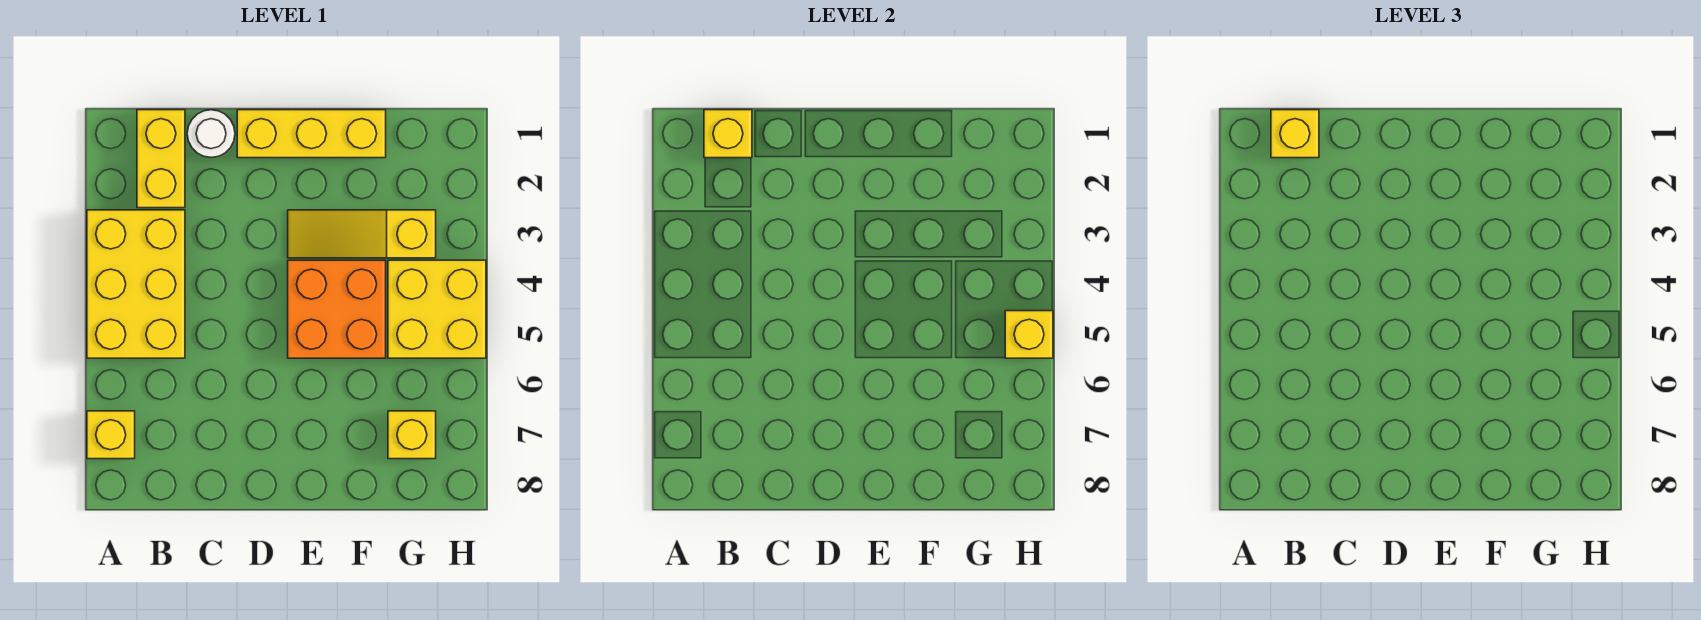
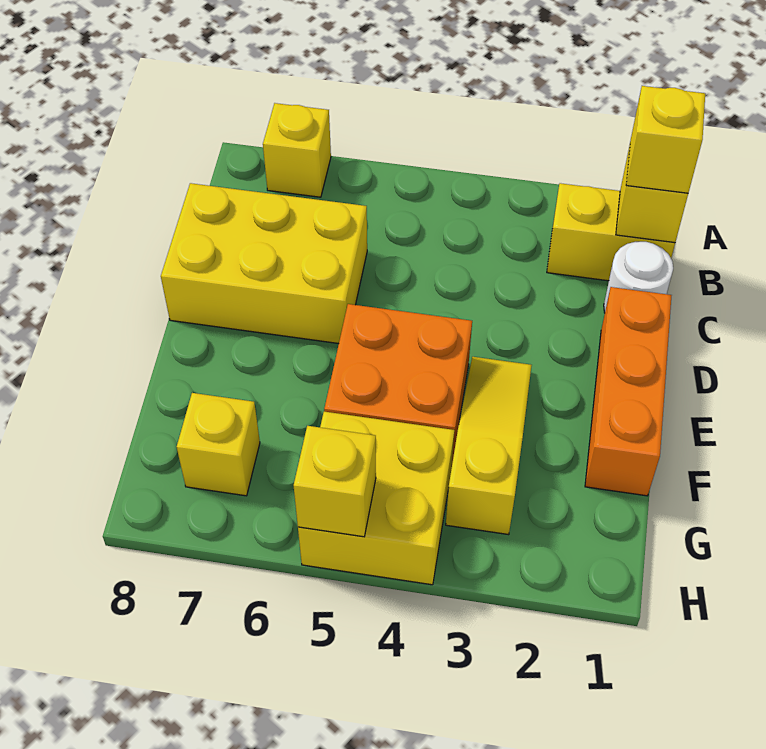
yellow brick A3:B5 level 1 -> yellow brick C6:D8 level 1
yellow brick D1:F1 level 1 -> orange brick D1:F1 level 1

